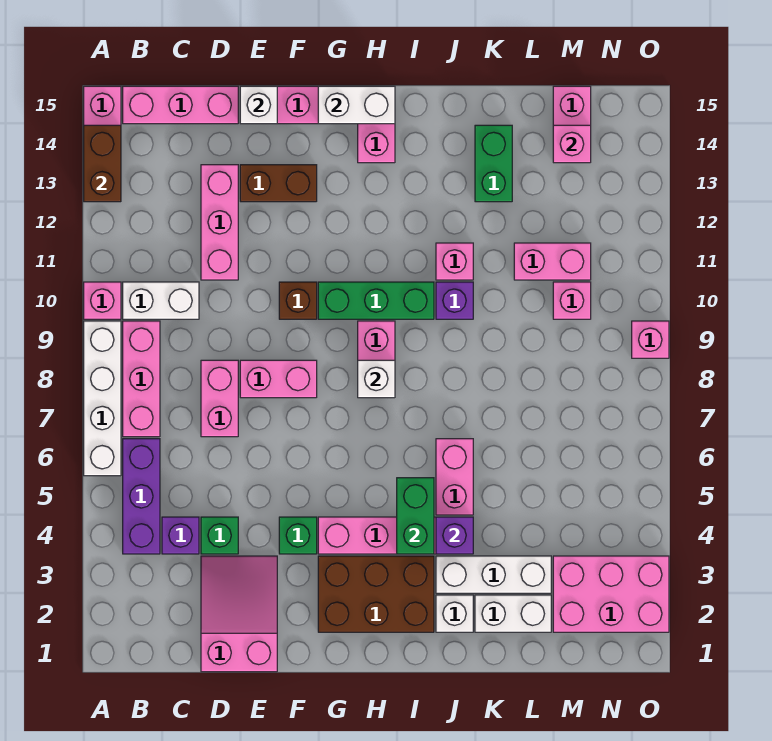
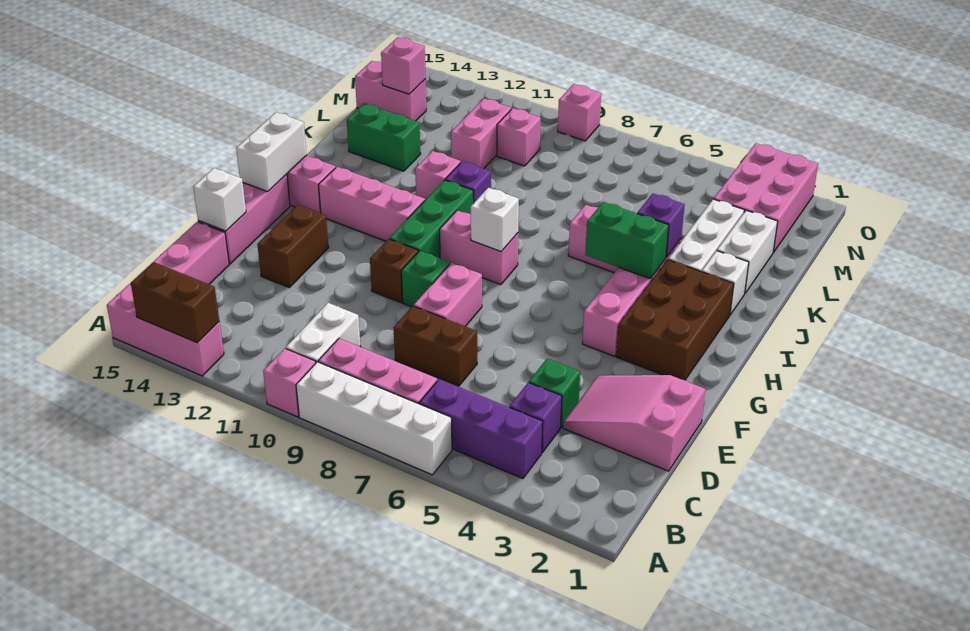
pink brick D7:D8 level 1 -> brown brick D7:D8 level 1
pink brick D11:D13 level 1 -> pink brick H11:H13 level 1
green brick F4 level 1 -> green brick F9 level 1

